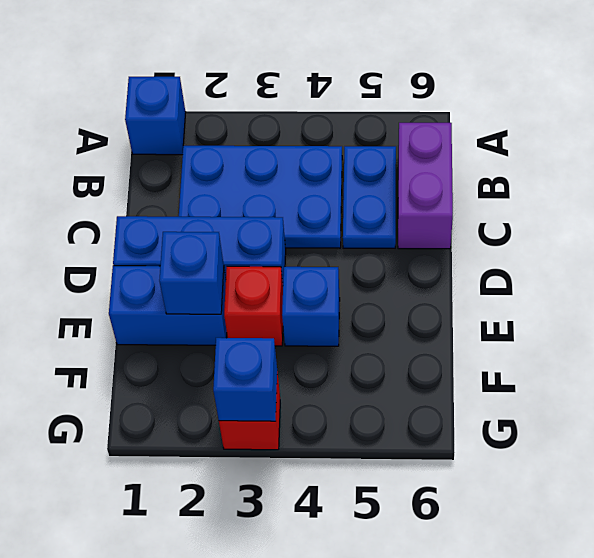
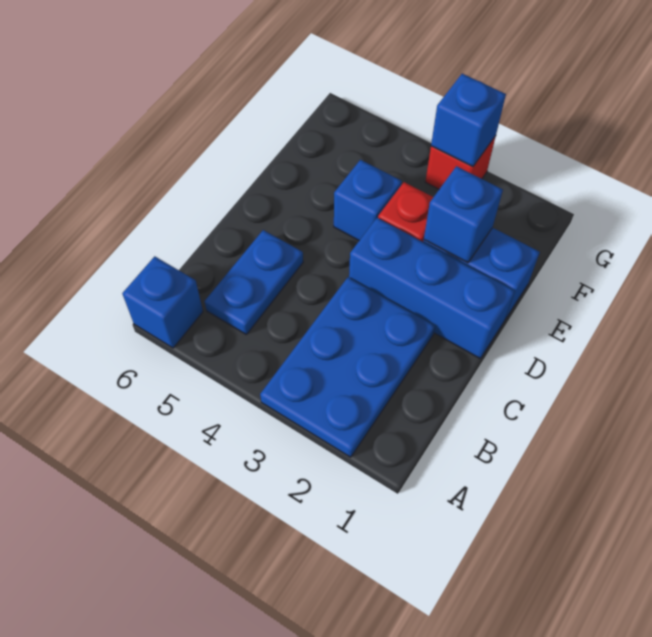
blue brick A1 level 1 -> blue brick A6 level 1
blue plate B2:C4 level 1 -> blue plate A2:C3 level 1
purple brick B6:C6 level 1 -> none

